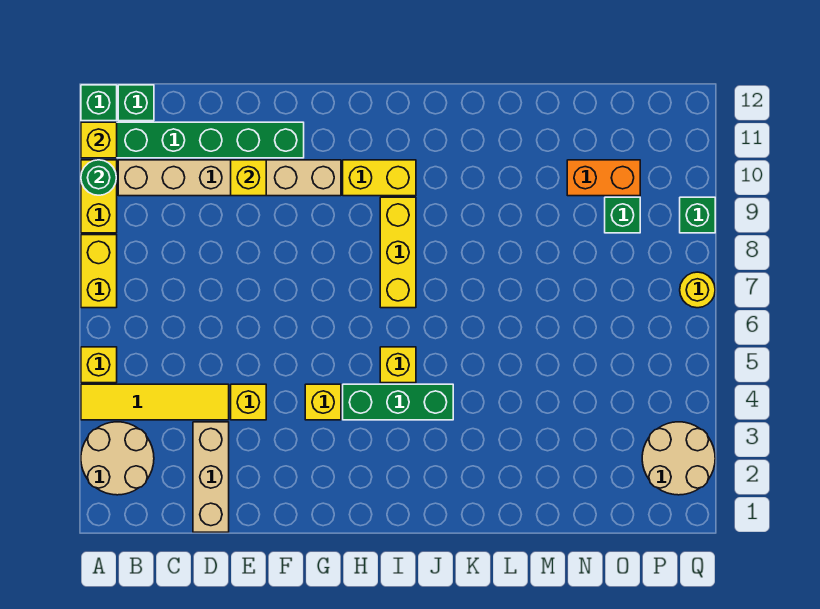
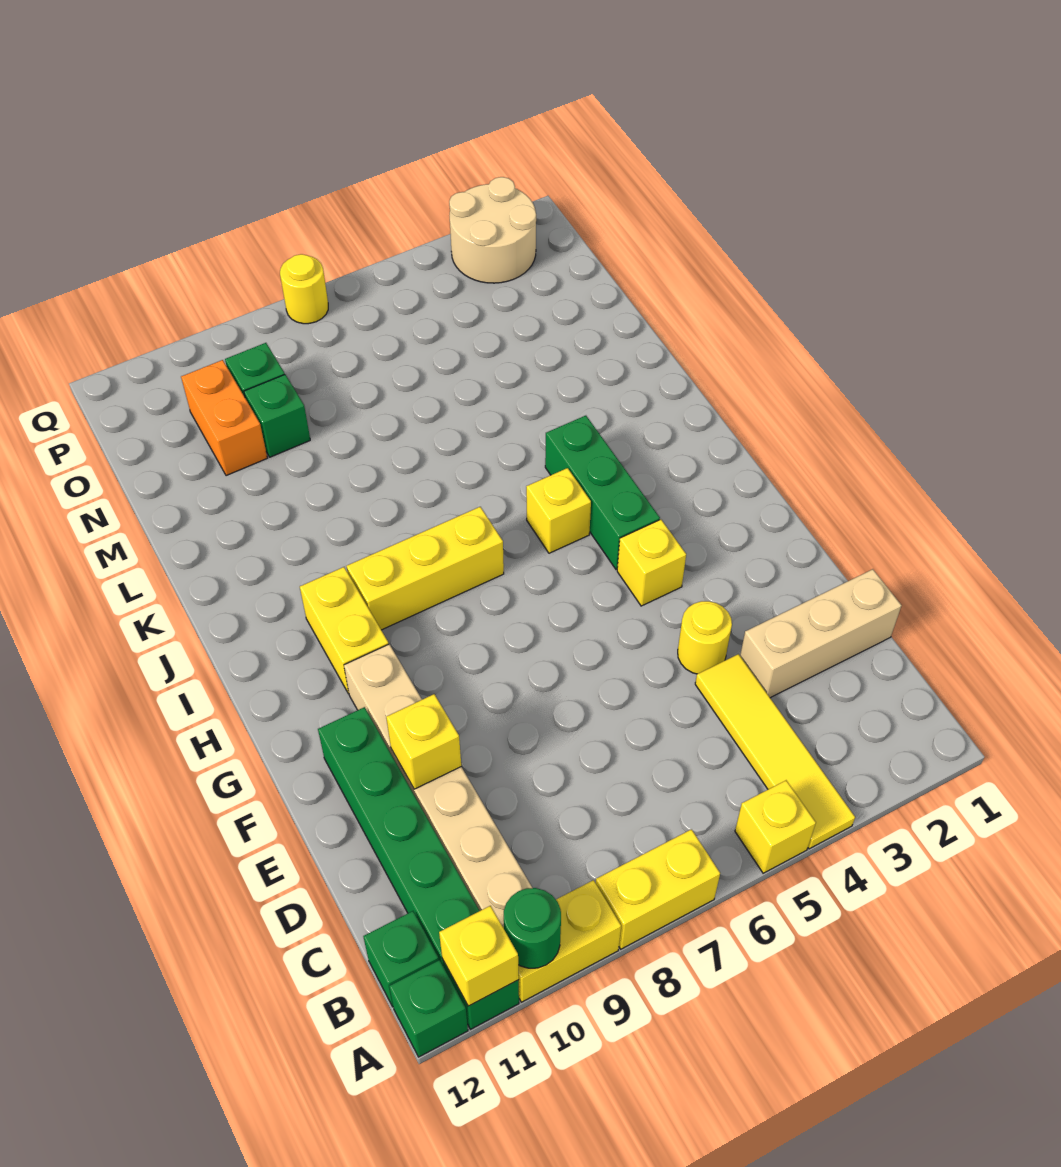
tan round brick A2:B3 level 1 -> none
yellow brick E4 level 1 -> yellow round brick E4 level 1
green brick Q9 level 1 -> green brick N9 level 1

